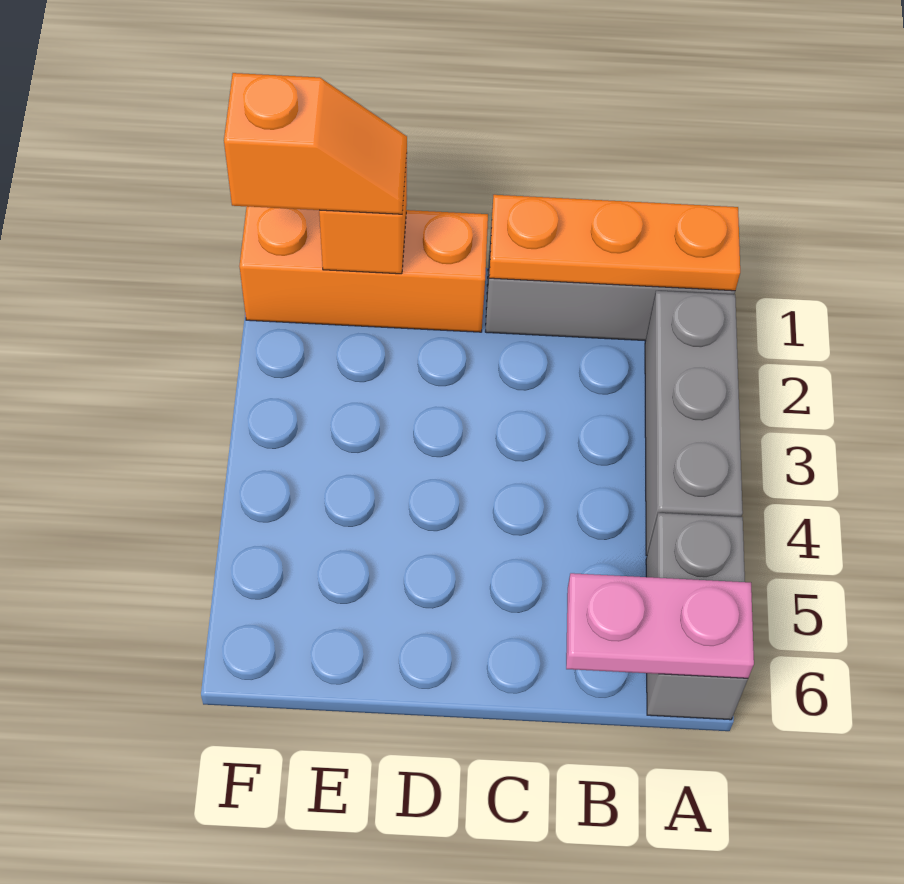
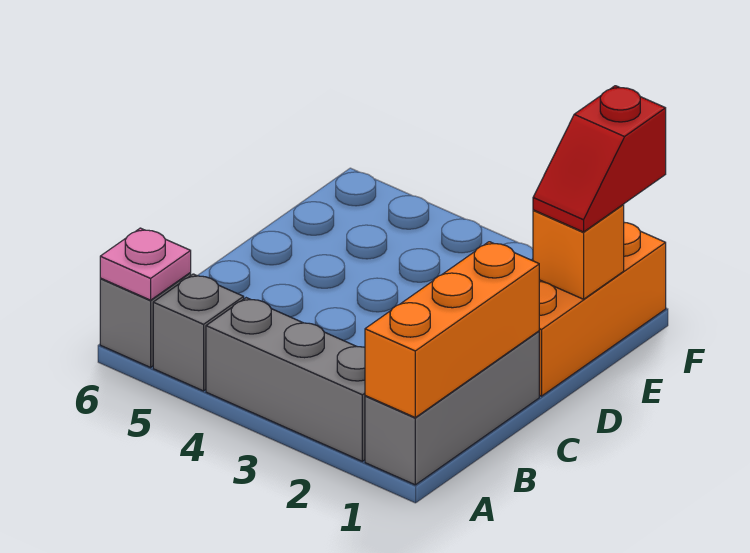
orange plate A1:C1 level 2 -> orange brick A1:C1 level 2
pink plate A6:B6 level 2 -> pink plate A6 level 2
orange slope E1:F1 level 3 top F -> red slope E1:F1 level 3 top F

